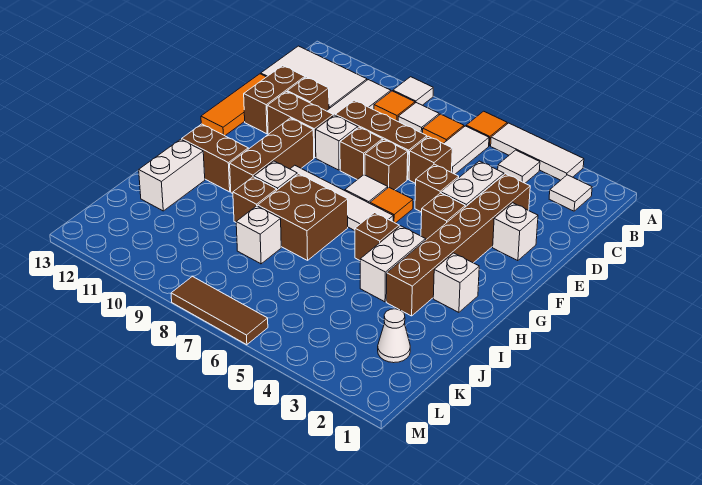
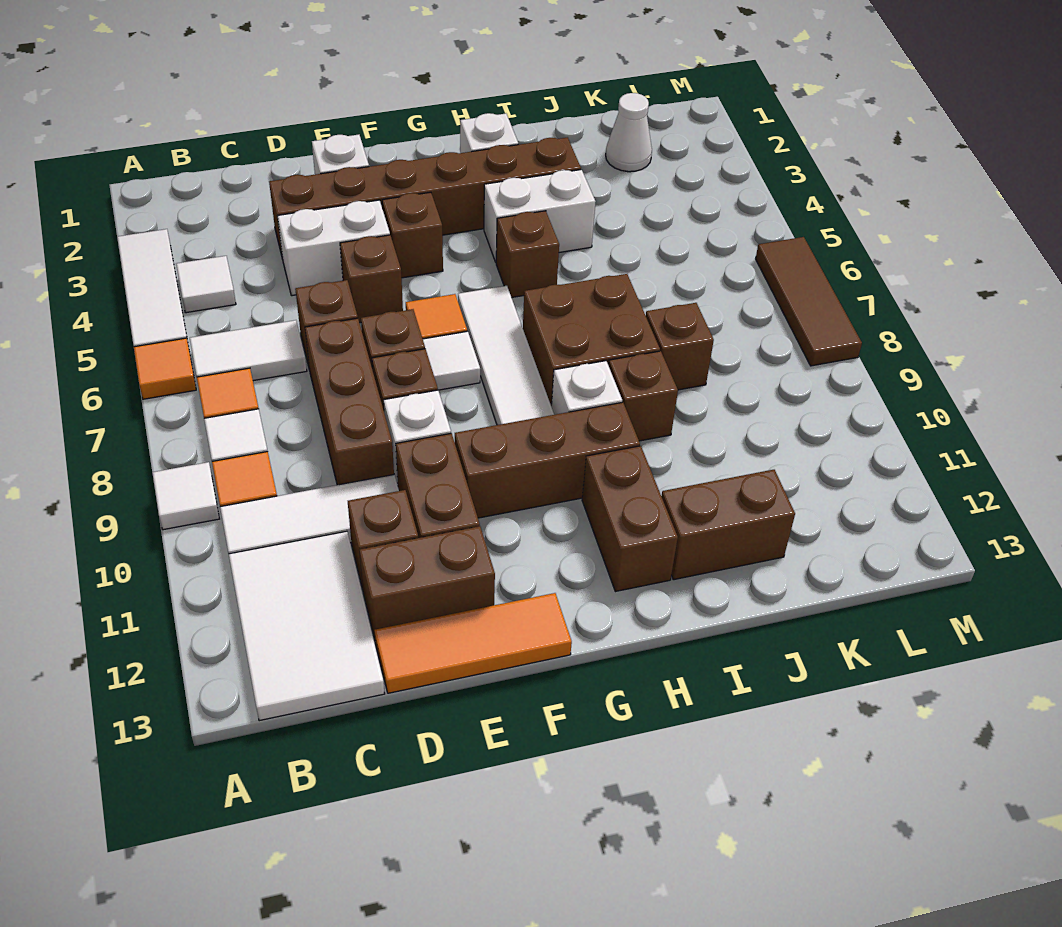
white tile B2 level 1 -> none
white brick I12:J12 level 1 -> brown brick I12:J12 level 1
white brick J8 level 1 -> brown brick J8 level 1

